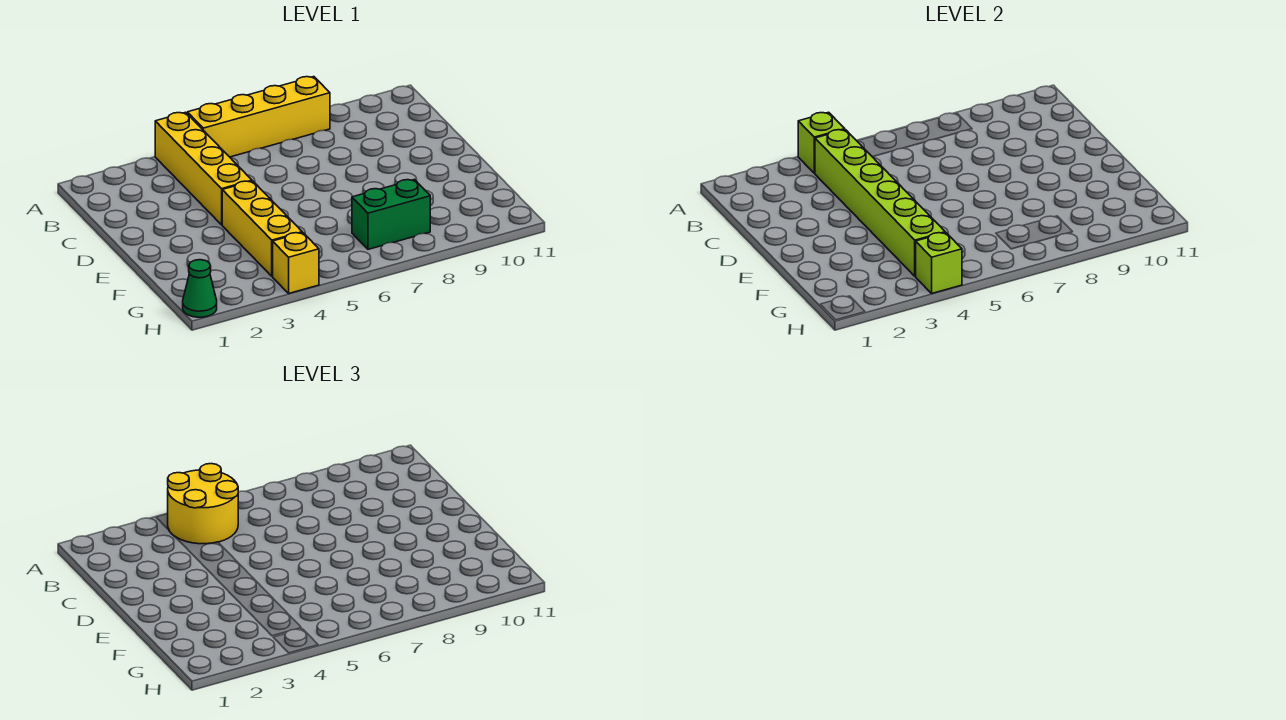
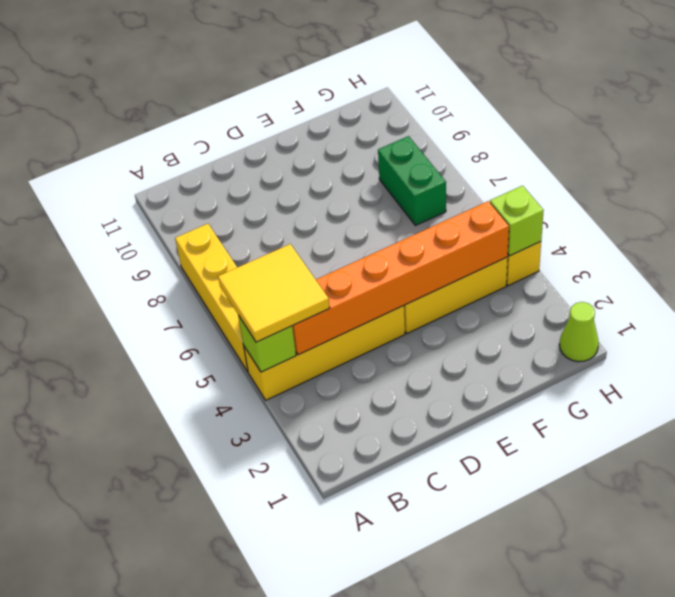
yellow round brick A4:B5 level 3 -> yellow tile A4:B5 level 3
lime brick B4:G4 level 2 -> orange brick B4:G4 level 2
green cone H1 level 1 -> lime cone H1 level 1

